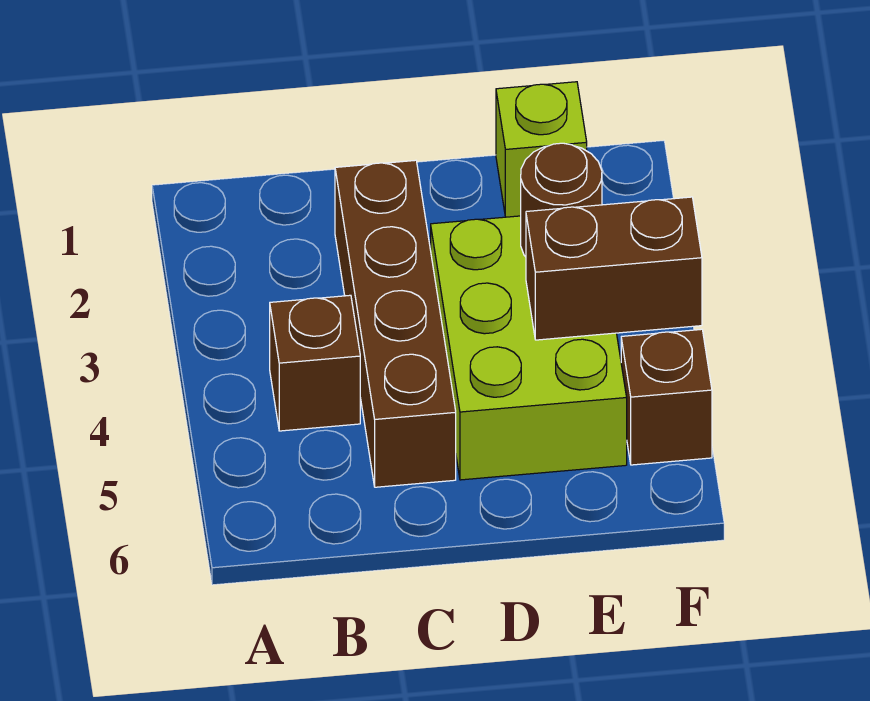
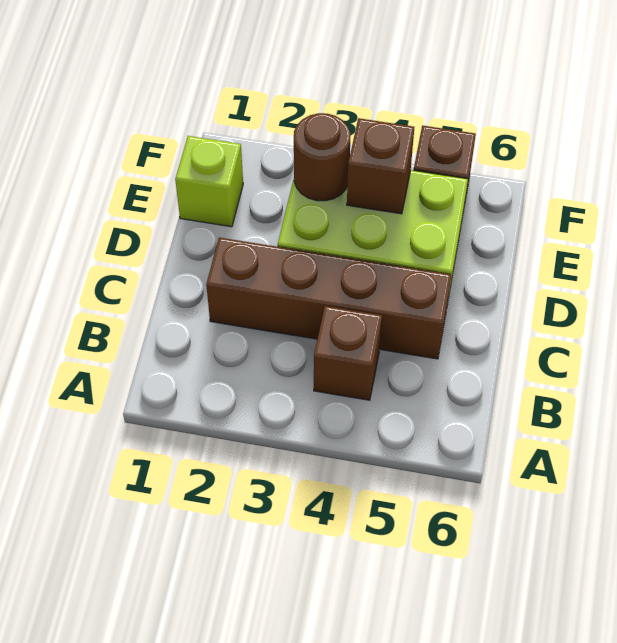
brown brick E4:F4 level 2 -> brown brick E4 level 2

